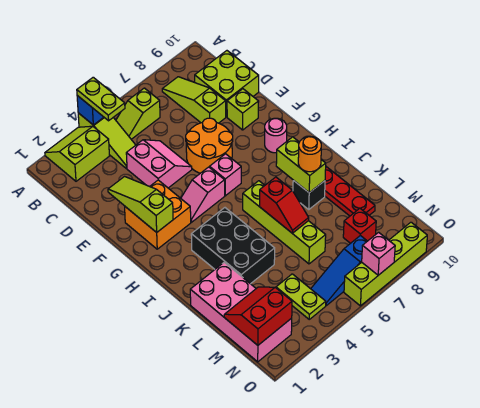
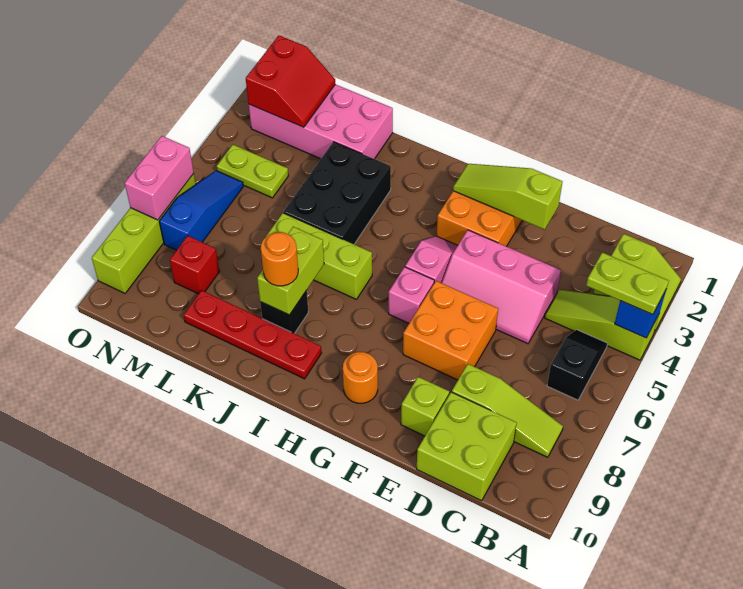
lime slope B5:B6 level 1 top 6 -> black slope B5:B6 level 1 top 6
pink slope D4:E5 level 1 top 4 -> pink slope D4:F5 level 1 top 4
lime slope E2:G2 level 2 top G -> lime slope E2:G2 level 2 top E
orange round brick E6:F7 level 1 -> orange brick E6:F7 level 1
pink round brick G9 level 1 -> orange round brick G9 level 1
black brick I3:K4 level 1 -> black brick J3:K5 level 1
lime brick I6:L6 level 1 -> lime brick I6:K6 level 1
lime brick I8:J8 level 2 -> lime brick J7:J8 level 2
red slope J6:K6 level 2 top J -> none
pink brick O7 level 2 -> pink brick O6:O7 level 2

